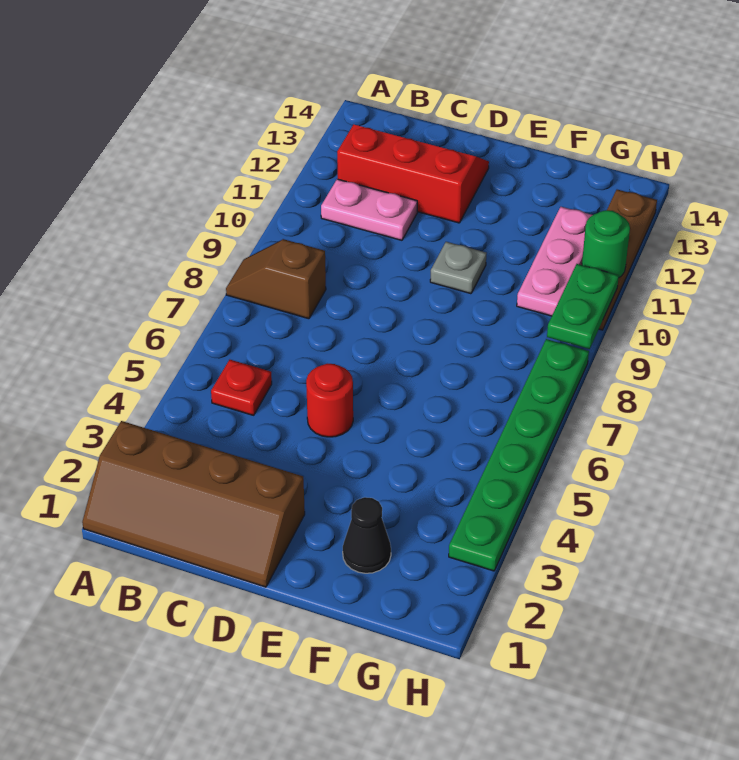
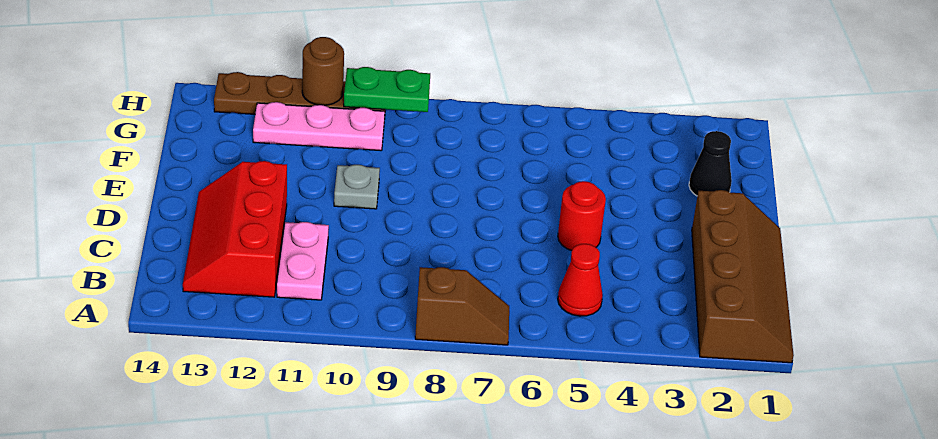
brown slope A8:B8 level 1 top B -> brown slope A7:A8 level 1 top 8
red plate B5 level 1 -> red cone B5 level 1
green plate H3:H8 level 1 -> none
green round brick H11 level 2 -> brown round brick H11 level 2

